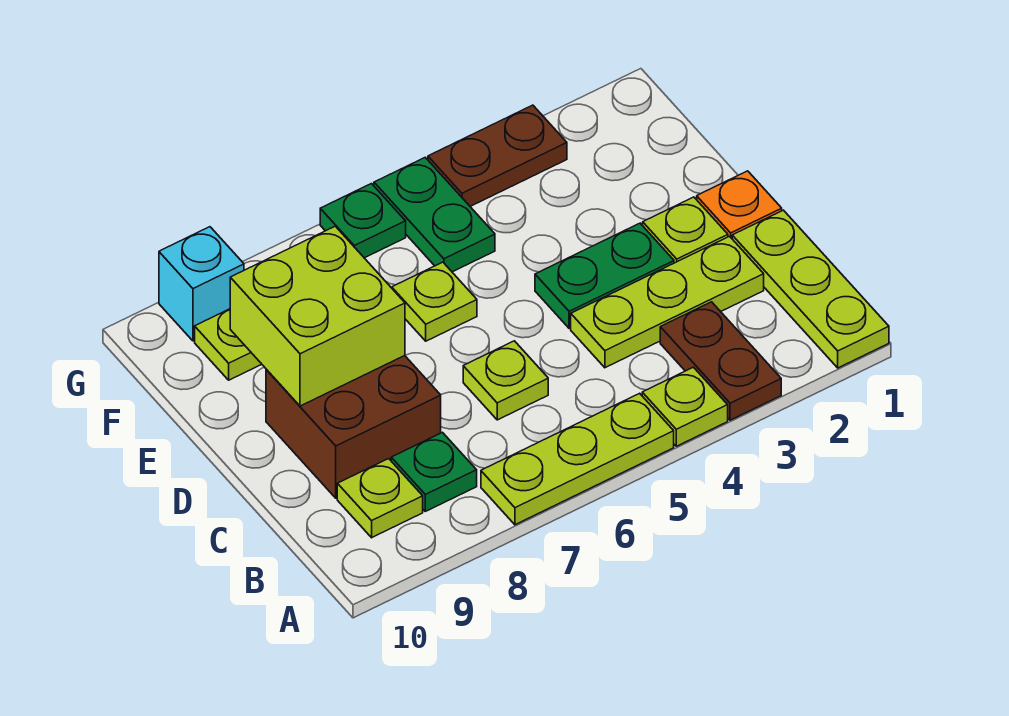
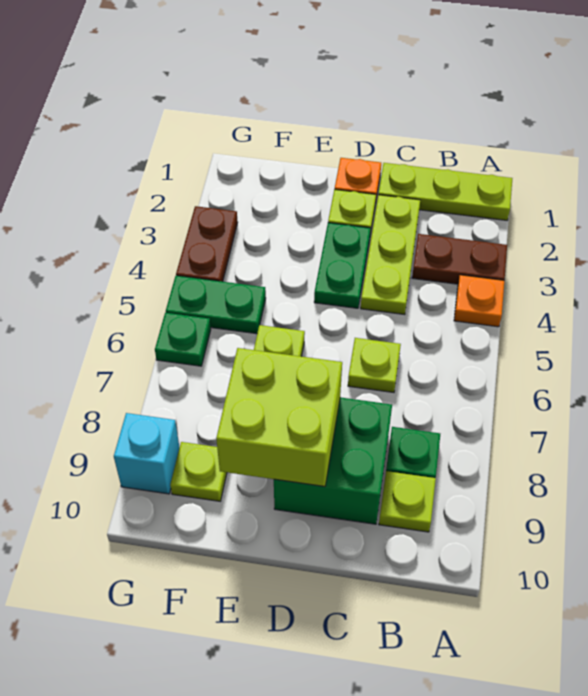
lime plate A4 level 1 -> orange plate A4 level 1
lime plate A5:A7 level 1 -> none
brown brick C8:D9 level 1 -> green brick C8:D9 level 1

